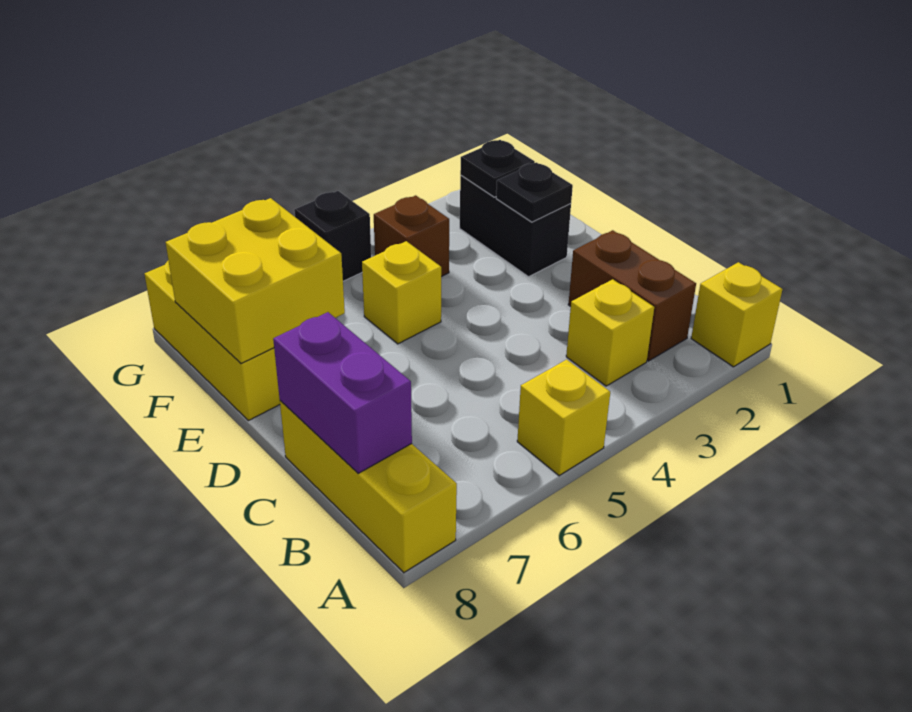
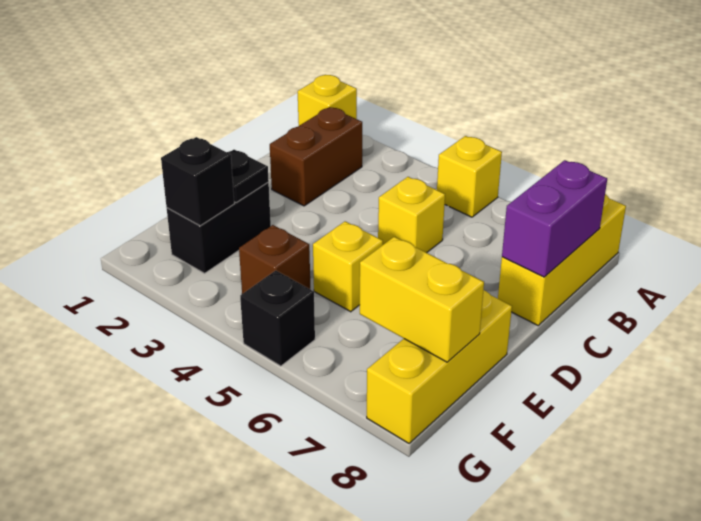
yellow brick B3 level 1 -> yellow brick C5 level 1
yellow brick E7:F8 level 2 -> yellow brick F7:F8 level 2
black plate F2 level 2 -> black brick F2 level 2

